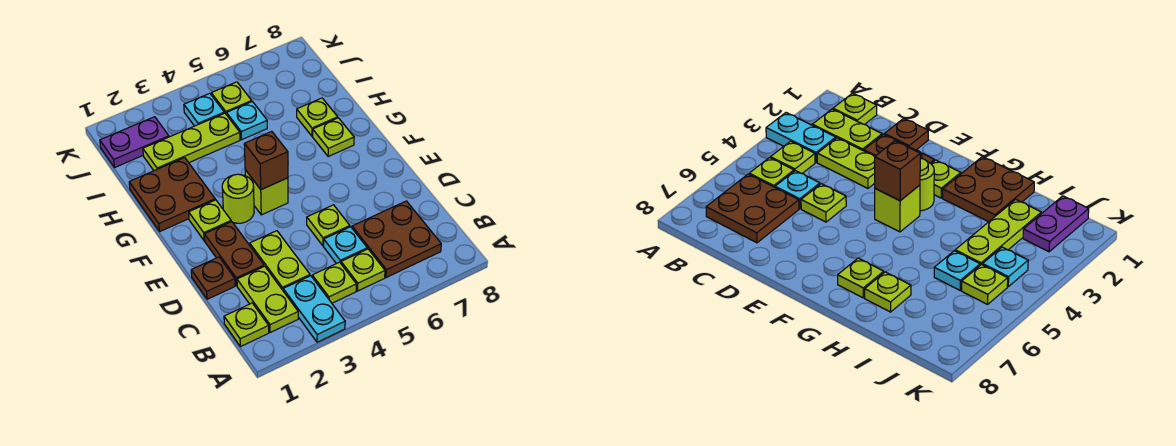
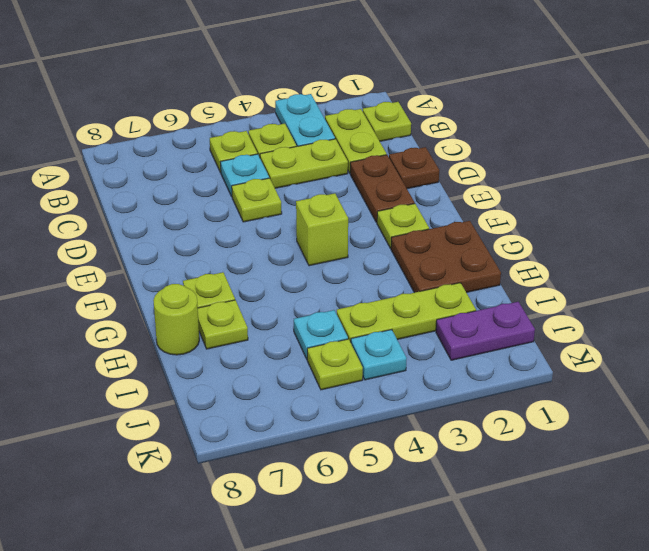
brown plate B6:C7 level 1 -> none
lime plate C3:D3 level 1 -> lime plate C3:C4 level 1
lime round brick F3 level 1 -> lime round brick H8 level 1
brown brick F4 level 2 -> none

